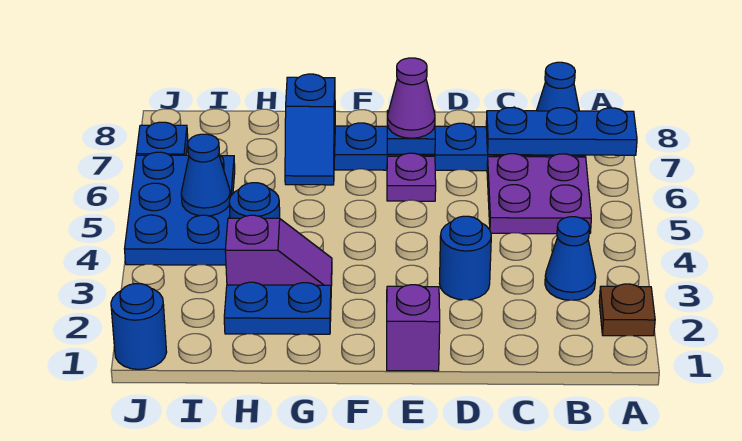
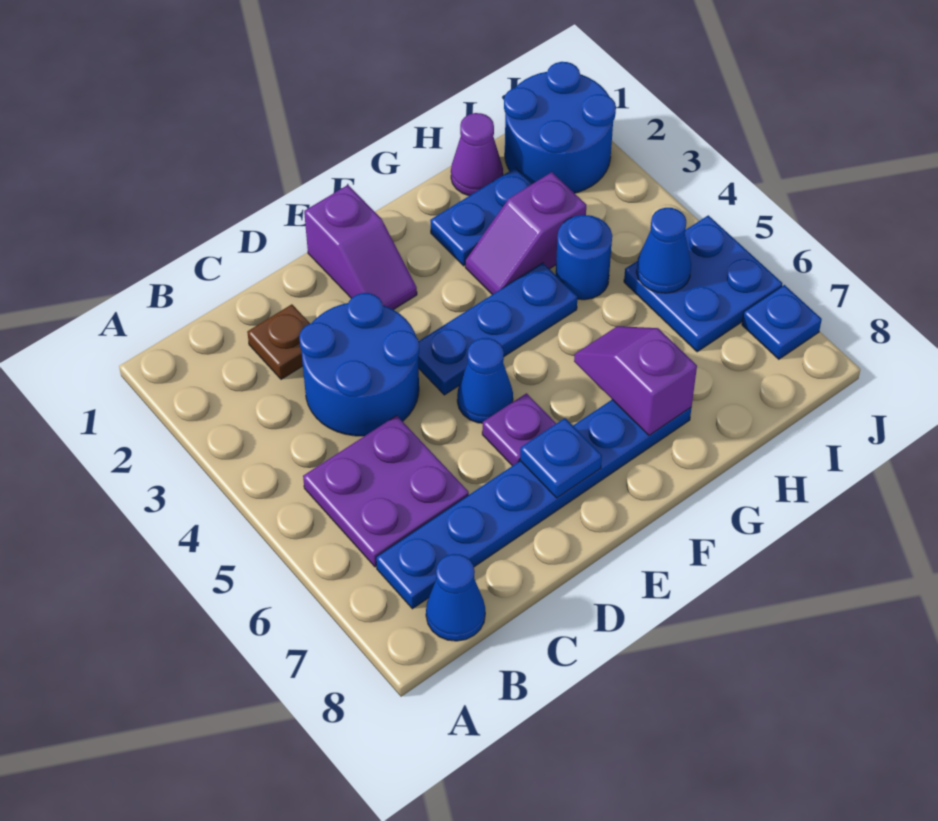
brown plate A2 level 1 -> brown plate C2 level 1
blue plate A7:C7 level 2 -> blue plate E4:G4 level 1
blue cone B3 level 1 -> blue cone E5 level 1
blue round brick D3 level 1 -> blue round brick C3:D4 level 1
purple cone E7 level 3 -> purple cone H1 level 1
blue slope G6:G7 level 2 top 7 -> purple slope G6:G7 level 2 top 7
blue plate I4:J6 level 1 -> blue plate I5:J6 level 1
blue round brick J1 level 1 -> blue round brick I1:J2 level 1

